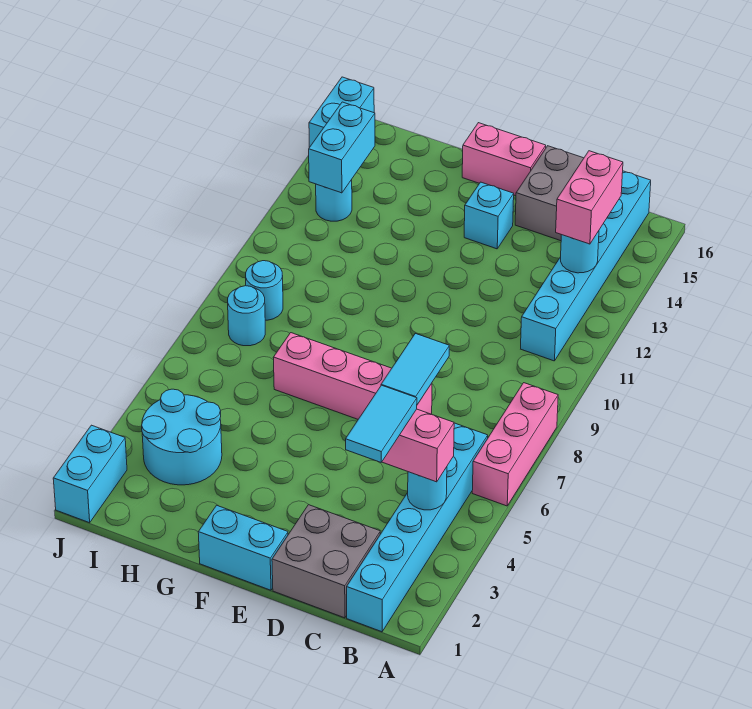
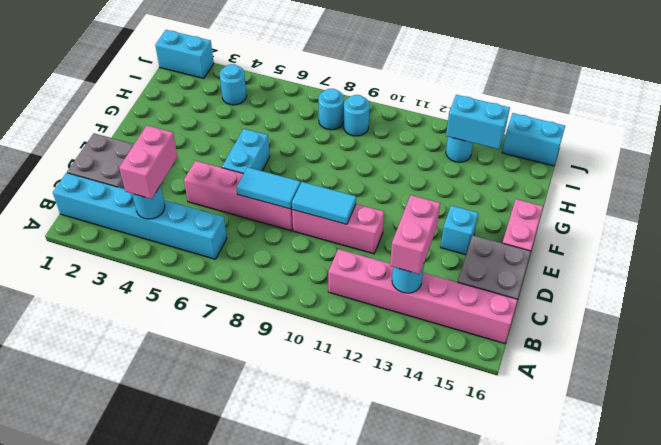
pink brick A6:A8 level 1 -> pink brick D9:D11 level 1
cyan brick B11:B16 level 1 -> pink brick B11:B16 level 1
pink brick B13:B14 level 3 -> pink brick B13:C13 level 3
cyan tile C3:C4 level 4 -> cyan tile D9:D10 level 2
pink brick D7:G7 level 1 -> pink brick D5:D8 level 1
cyan brick E1:F1 level 1 -> cyan brick E6:F6 level 1
cyan round brick H3:I4 level 1 -> cyan round brick I4 level 1

